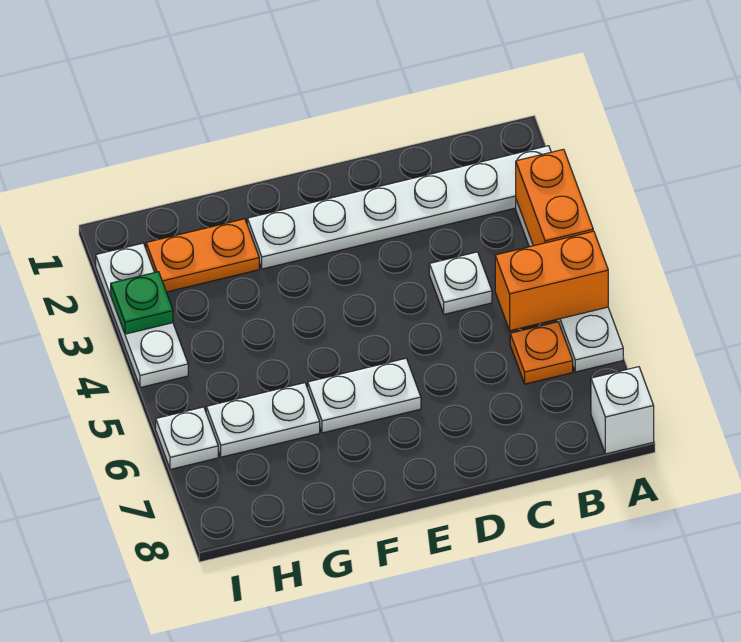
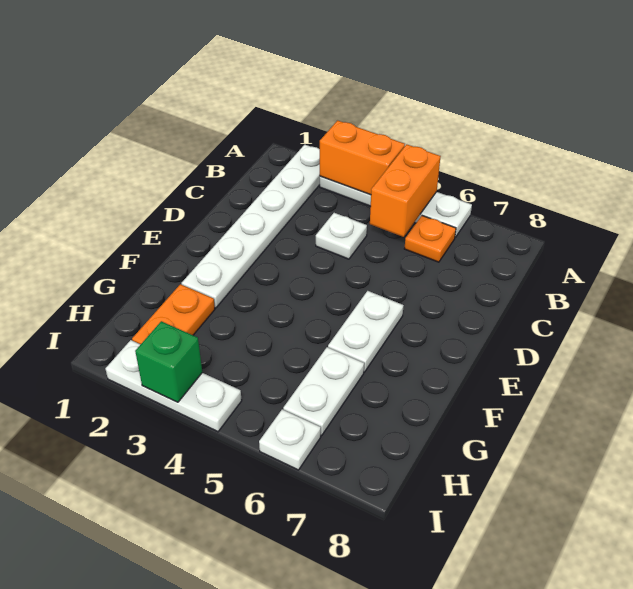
white brick A8 level 1 -> none
green plate I3 level 2 -> green brick I3 level 2

